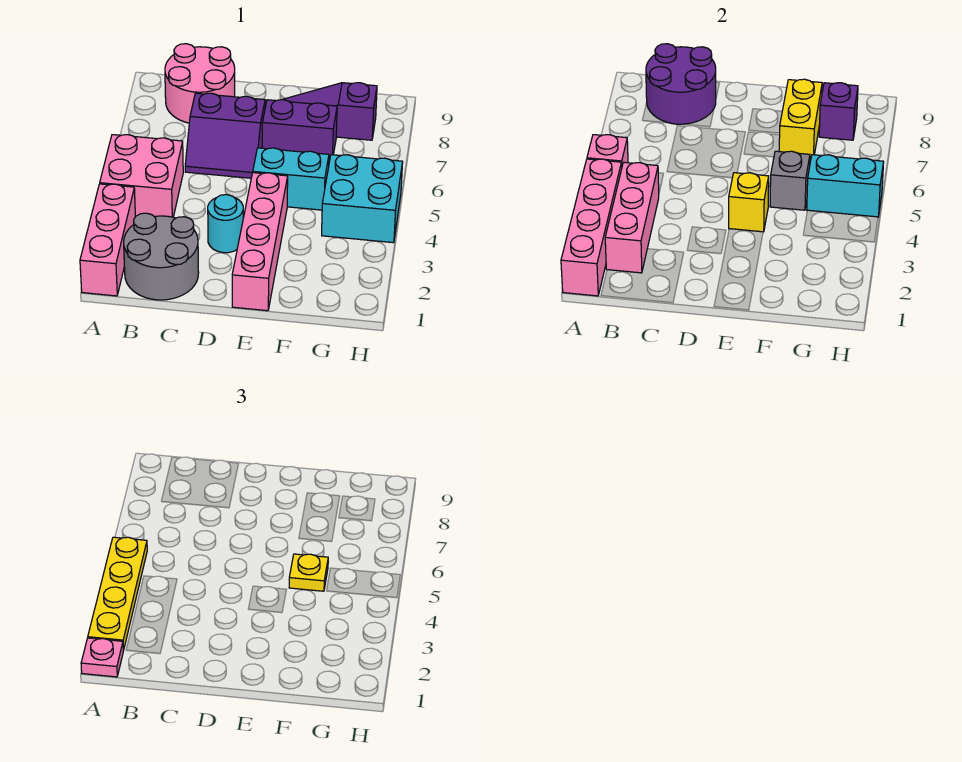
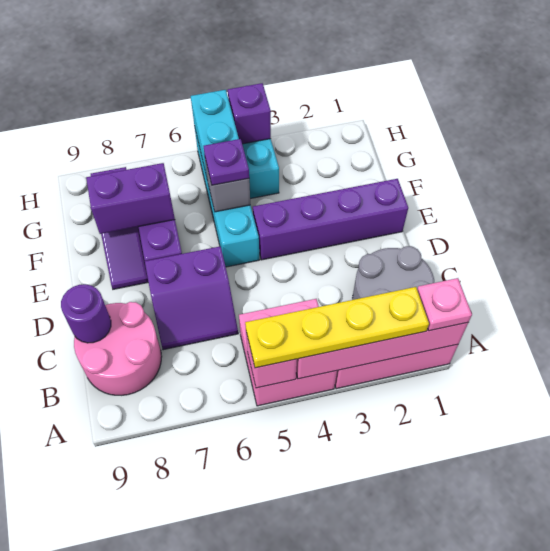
pink brick B2:B4 level 2 -> none
purple round brick B8:C9 level 2 -> purple round brick C9 level 2
purple slope C6:D7 level 1 top 7 -> purple slope C6:D7 level 1 top D
cyan round brick D3 level 1 -> none
pink brick E1:E4 level 1 -> purple brick E1:E4 level 1
yellow brick E4 level 2 -> none
yellow plate F5 level 3 -> purple plate F5 level 3
yellow brick F7:F8 level 2 -> purple brick F7:F8 level 2
purple brick G8 level 2 -> purple brick H4 level 2

